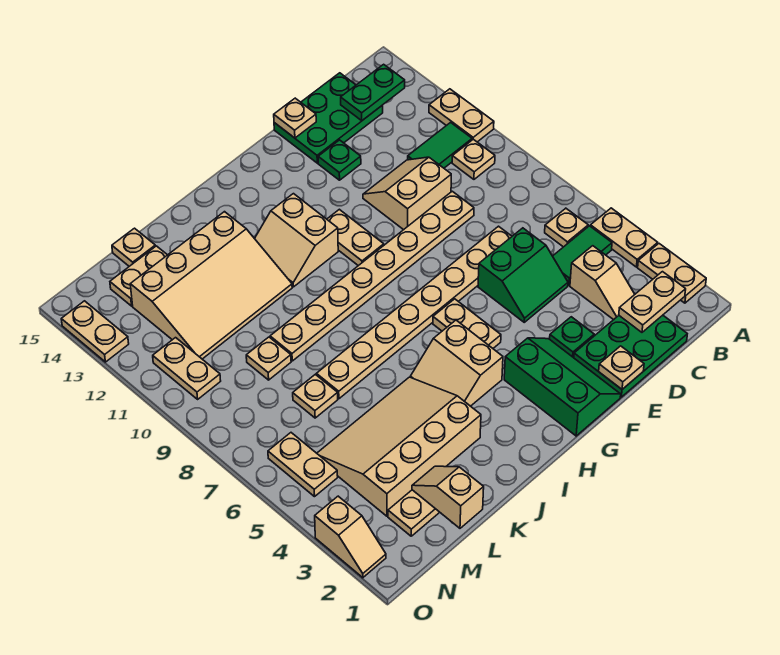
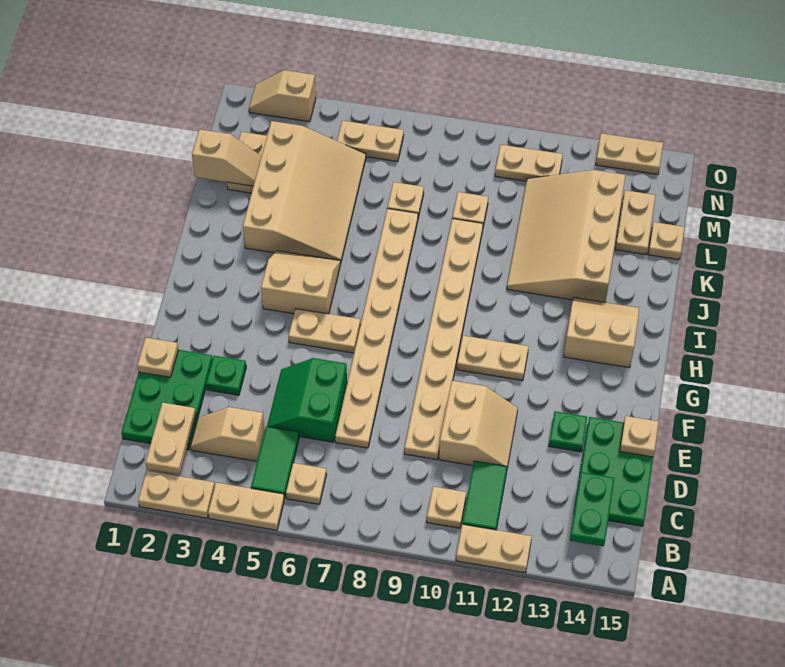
green slope F1:G3 level 1 top G -> none
tan slope H11:I12 level 1 top H -> tan slope H13:I14 level 1 top H

